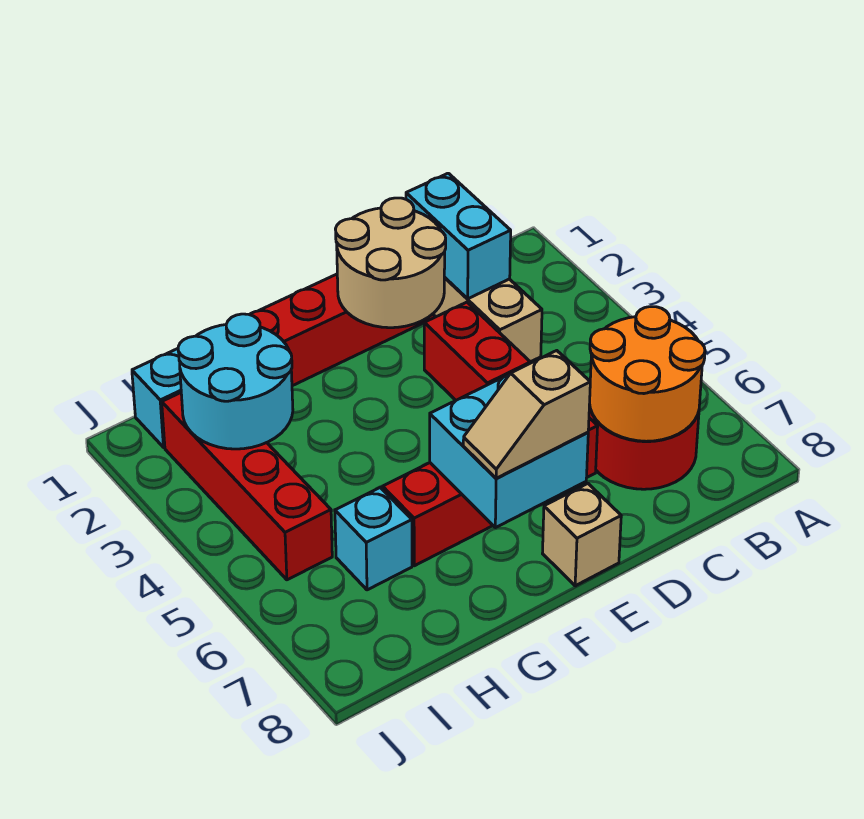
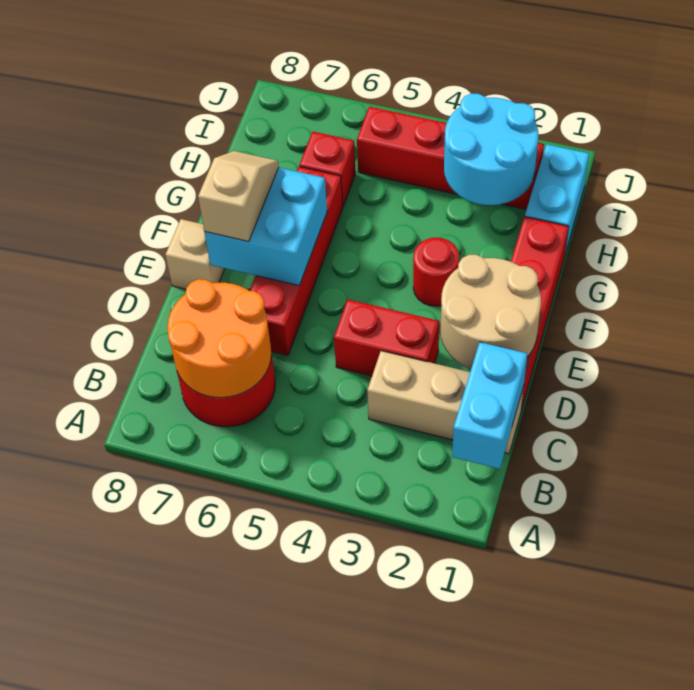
cyan brick C1:C2 level 2 -> cyan brick B1:C1 level 2
none -> red round brick F3 level 1
cyan brick H6 level 1 -> red brick H6 level 1

